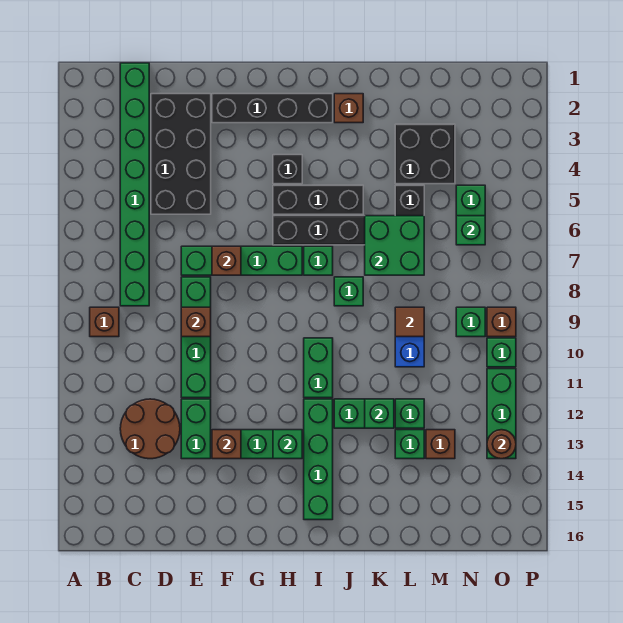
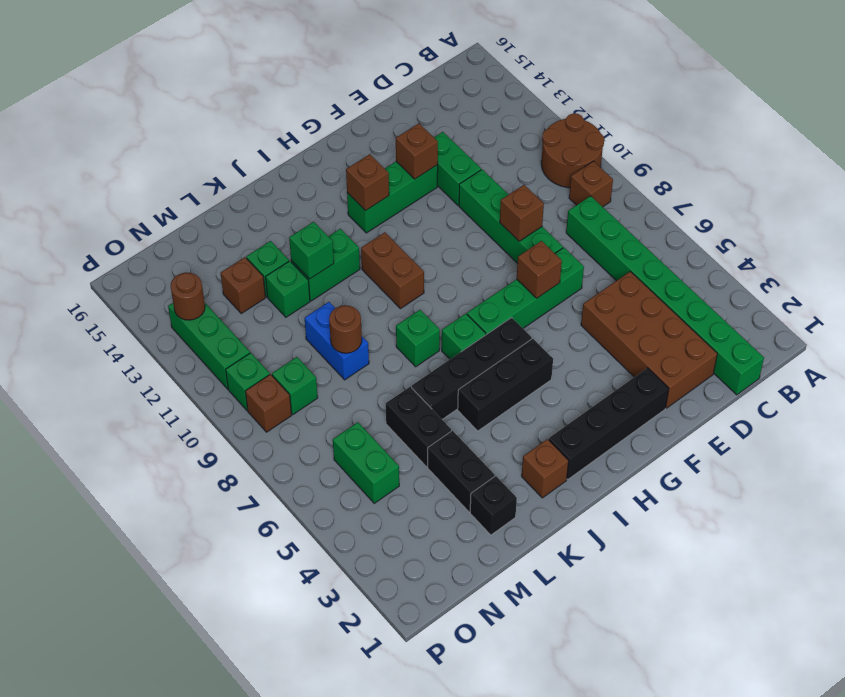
brown round brick C12:D13 level 1 -> brown round brick A10:B11 level 1
black brick D2:E5 level 1 -> brown brick D2:E5 level 1
black brick H4 level 1 -> black brick L2 level 1
green brick H13 level 2 -> brown brick H13 level 2
green brick I10:I11 level 1 -> brown brick I10:I11 level 1
green brick I12:I15 level 1 -> none
green brick K6:L7 level 2 -> none
black brick L3:M4 level 1 -> black brick L3:L4 level 1
brown tile L9 level 2 -> brown round brick L9 level 2
green brick N6 level 2 -> none

